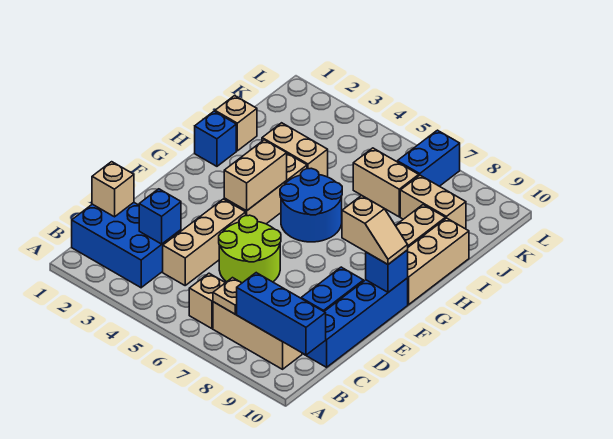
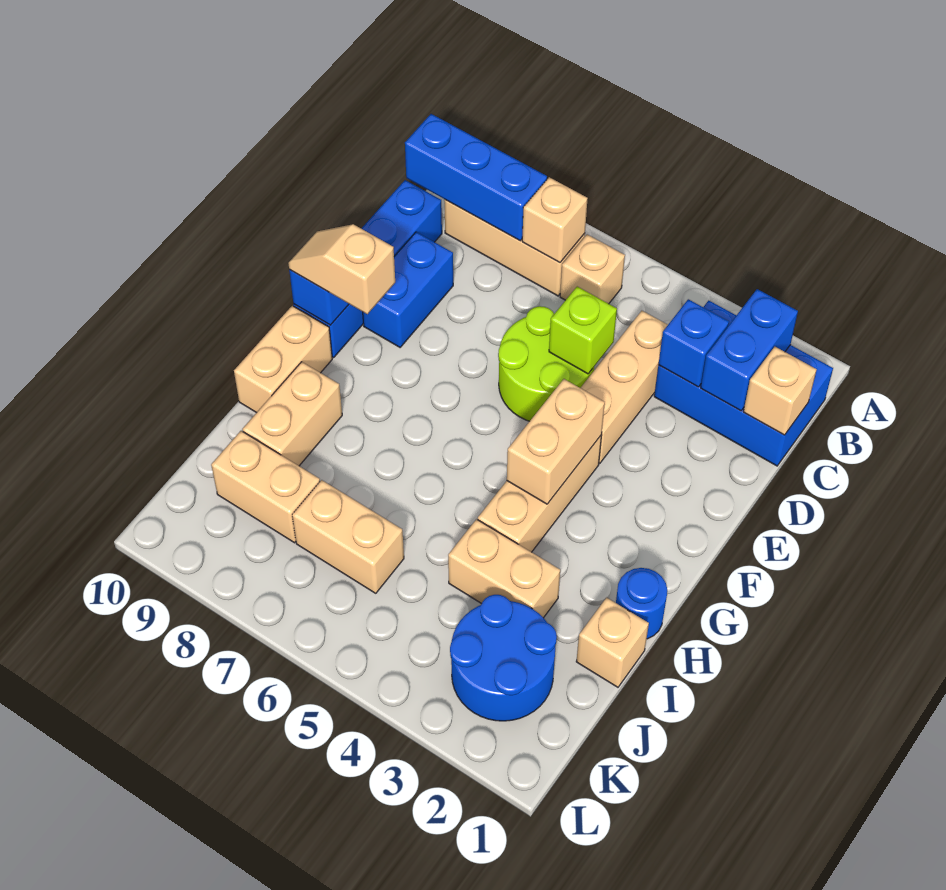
tan plate B7 level 2 -> tan brick B7 level 2
none -> lime brick D5 level 2
blue round brick G5:H6 level 1 -> blue round brick J2:K3 level 1
tan brick G10:I10 level 1 -> tan brick G10:H10 level 1
blue brick H1 level 1 -> blue round brick H1 level 1
blue brick K7:L7 level 1 -> blue brick B2:C2 level 2

